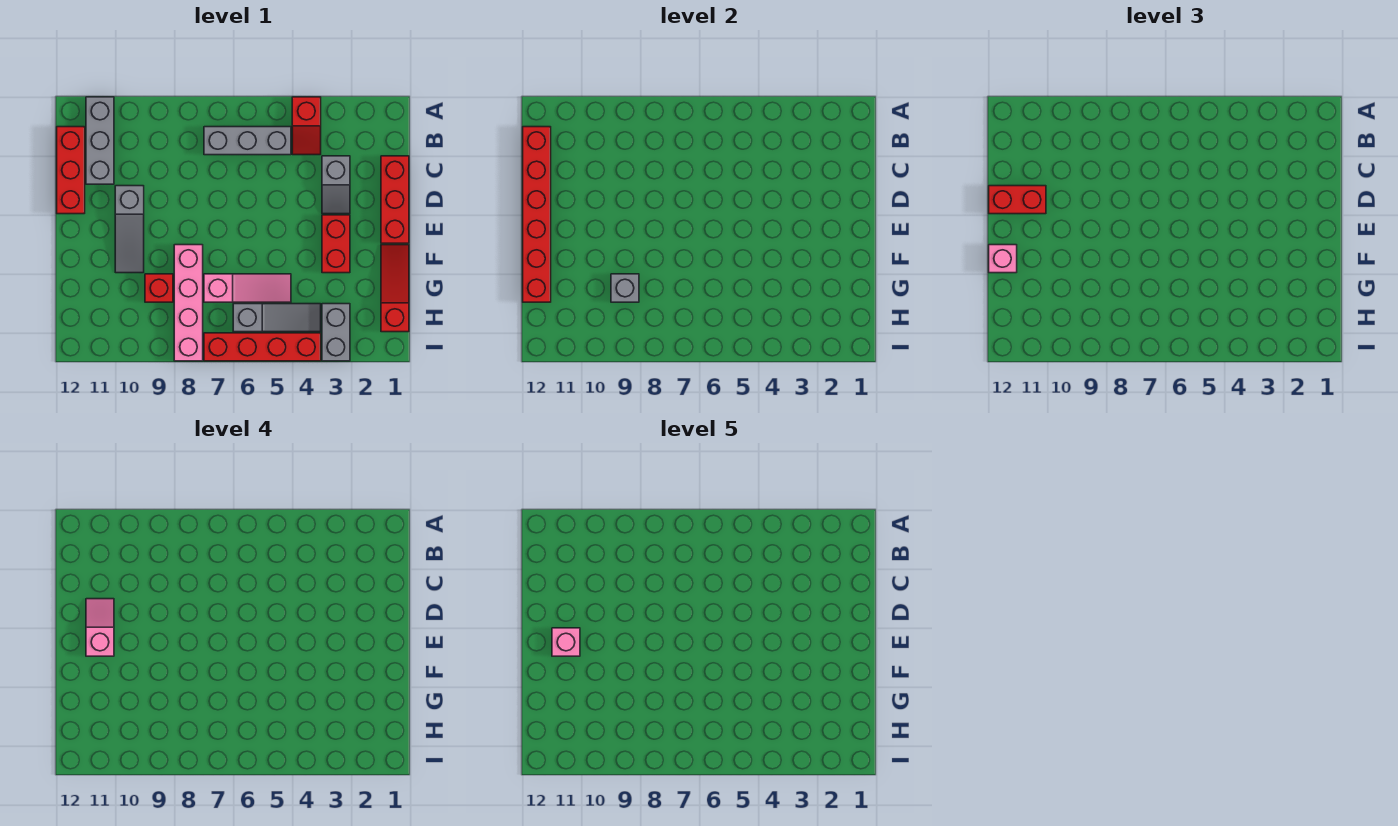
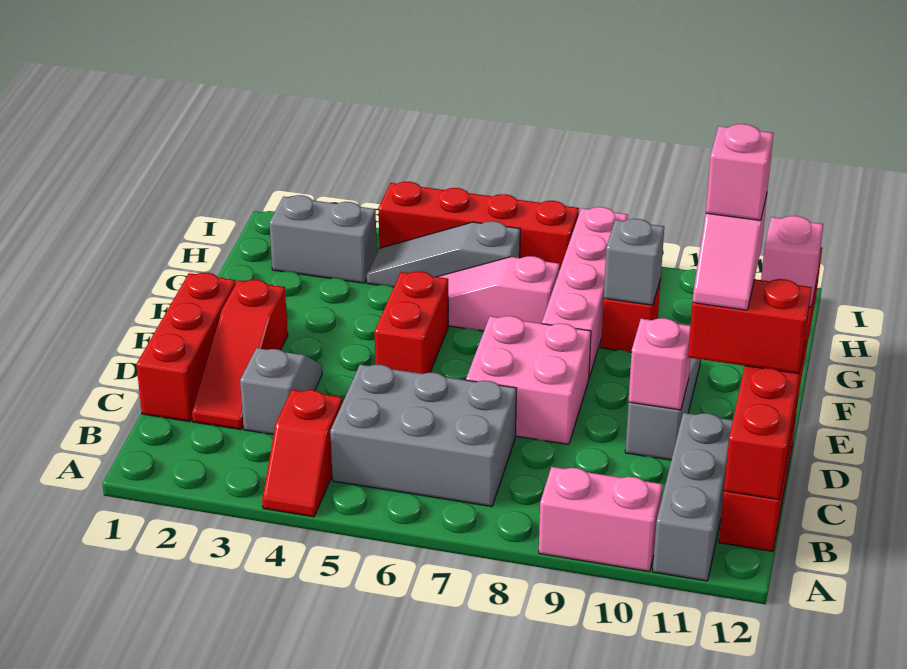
red slope A4:B4 level 1 top A -> red slope A4:B4 level 1 top B
none -> pink brick A9:A10 level 1
grey brick B5:B7 level 1 -> grey brick B5:C7 level 1
none -> pink brick D7:E8 level 1
none -> pink brick D10 level 2
red brick E3:F3 level 1 -> red brick E5:F5 level 1
red slope F1:H1 level 1 top H -> red slope C2:E2 level 1 top E
grey brick H3:I3 level 1 -> grey brick H2:H3 level 1

